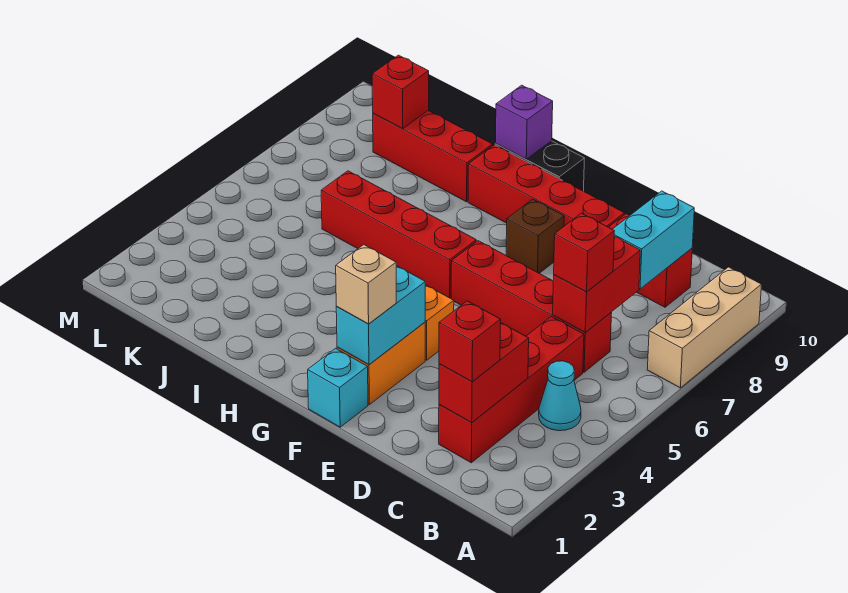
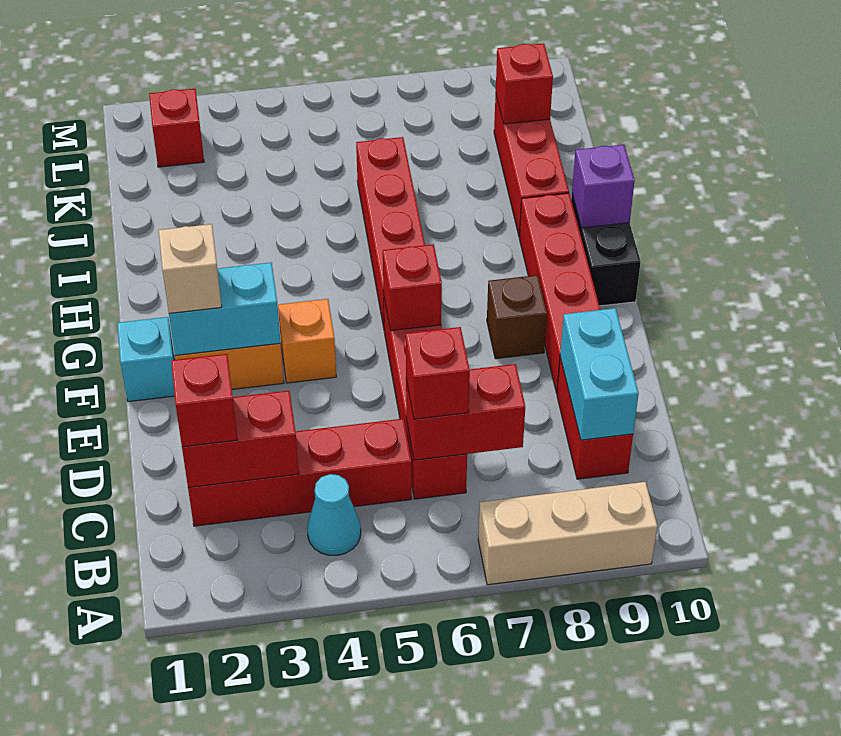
cyan brick C8:C9 level 2 -> cyan brick C9:D9 level 2
none -> red brick F6 level 2
none -> red brick L2 level 1

